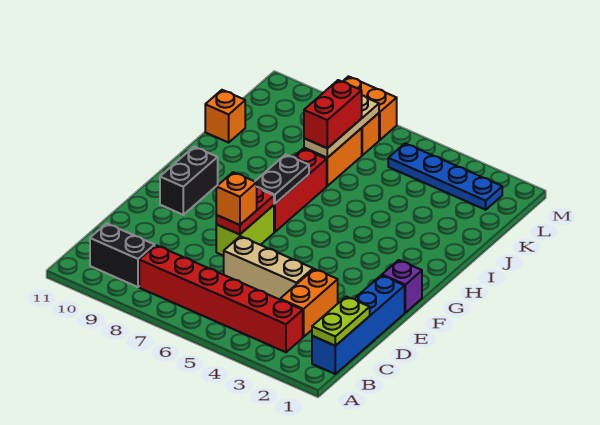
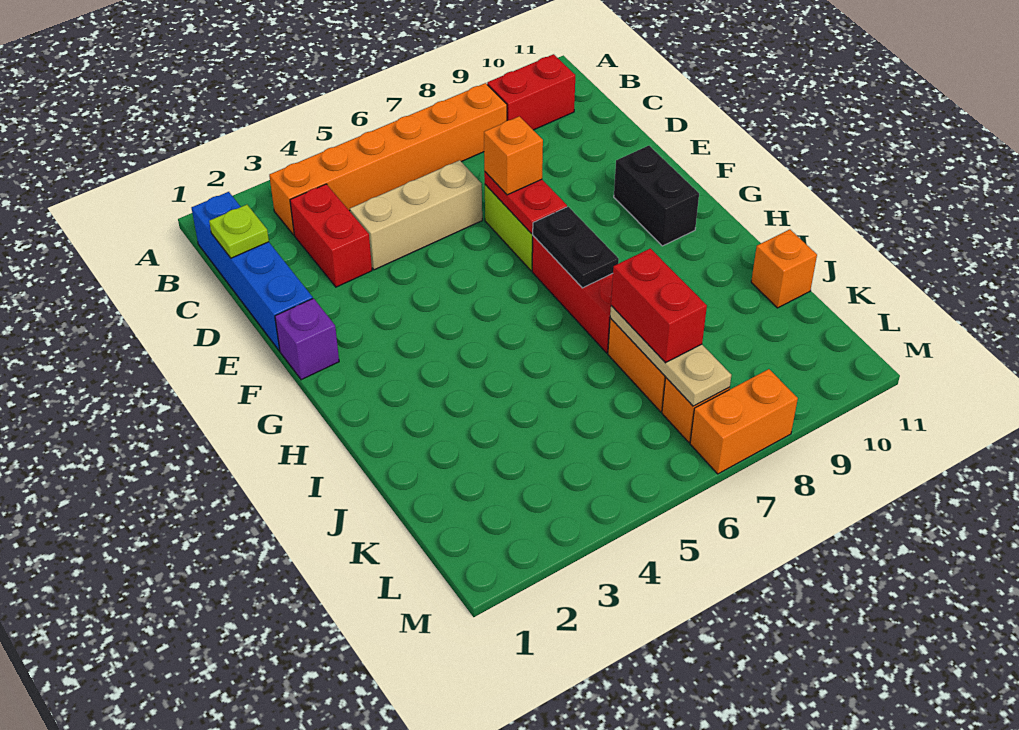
lime plate B1:C1 level 2 -> lime plate C1 level 2
red brick B3:B8 level 1 -> orange brick B3:B8 level 1
black brick B9:B10 level 1 -> red brick B9:B10 level 1
orange brick C3:D3 level 1 -> red brick C3:D3 level 1
blue plate L2:L5 level 1 -> none

